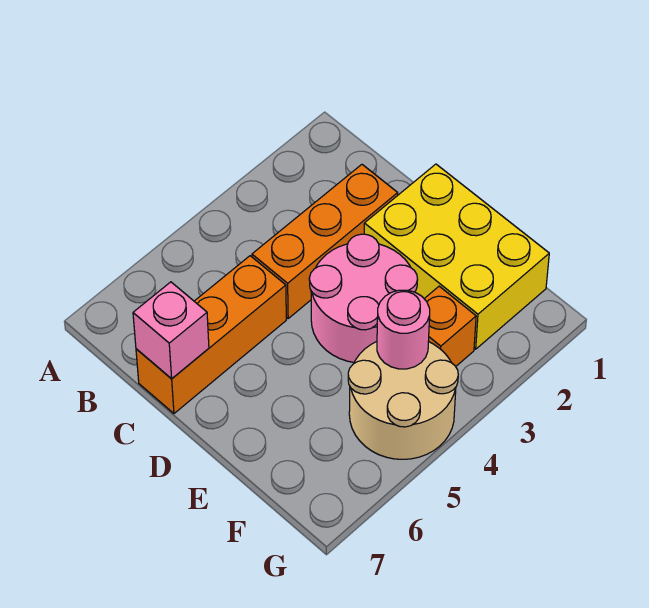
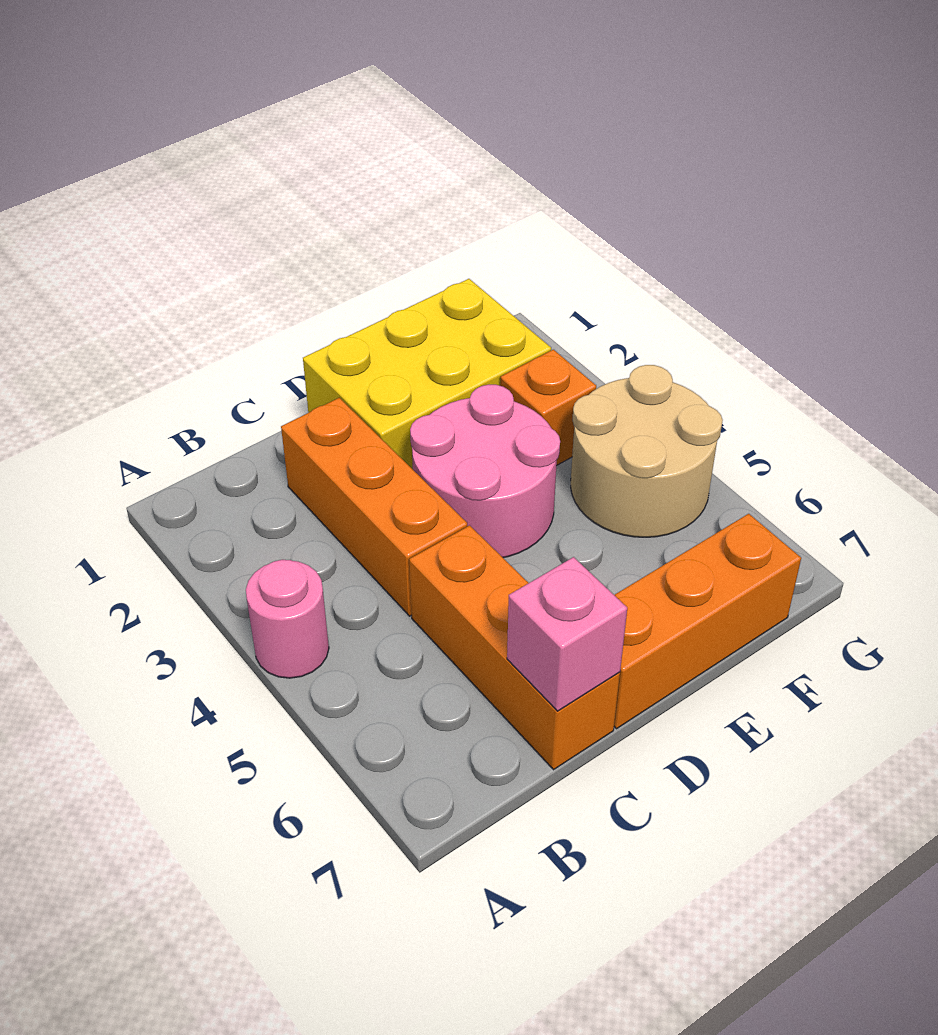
none -> orange brick D7:F7 level 1
pink round brick F4 level 2 -> pink round brick A4 level 1

